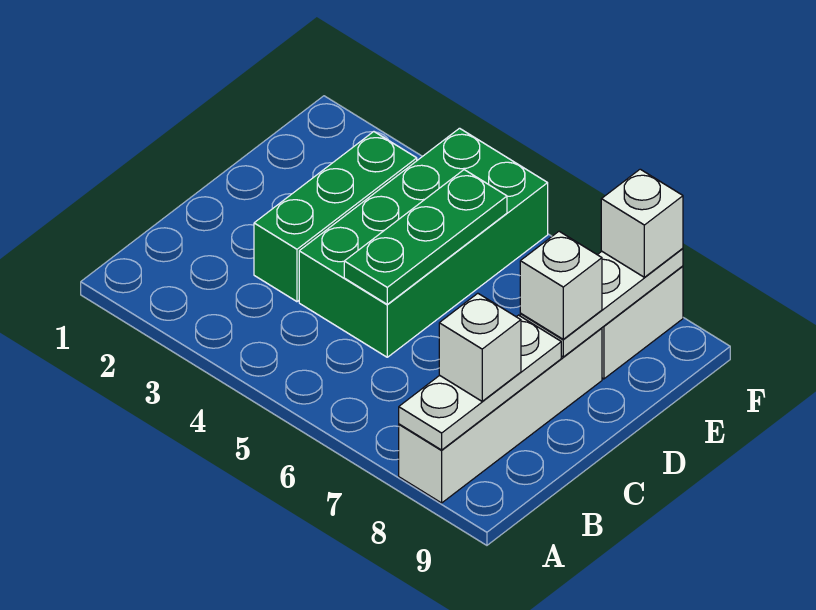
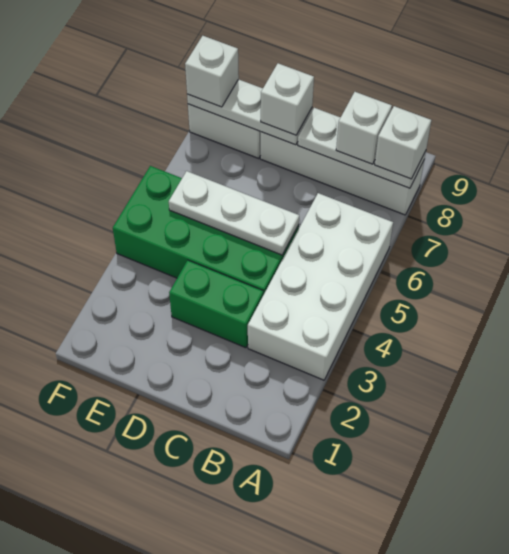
none -> white brick A3:B6 level 1
none -> white brick A8 level 3
green brick C3:E3 level 1 -> green brick C3:D3 level 1
green plate C5:E5 level 2 -> white plate C5:E5 level 2

